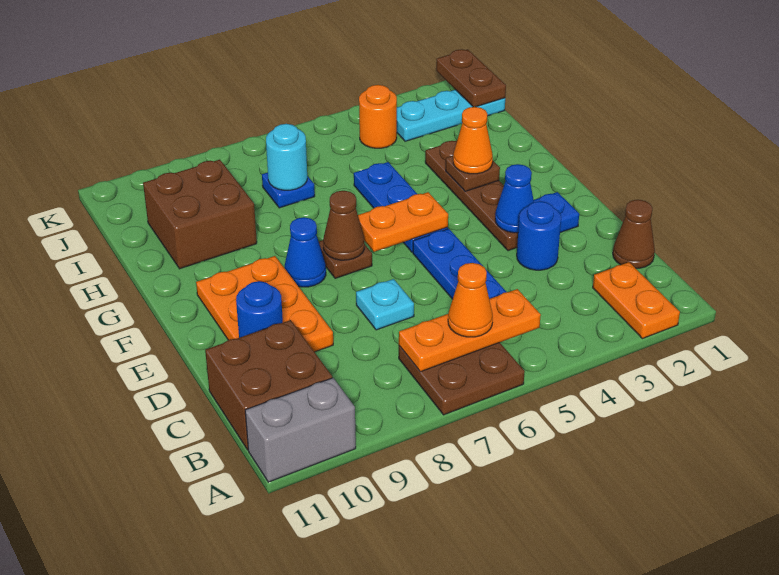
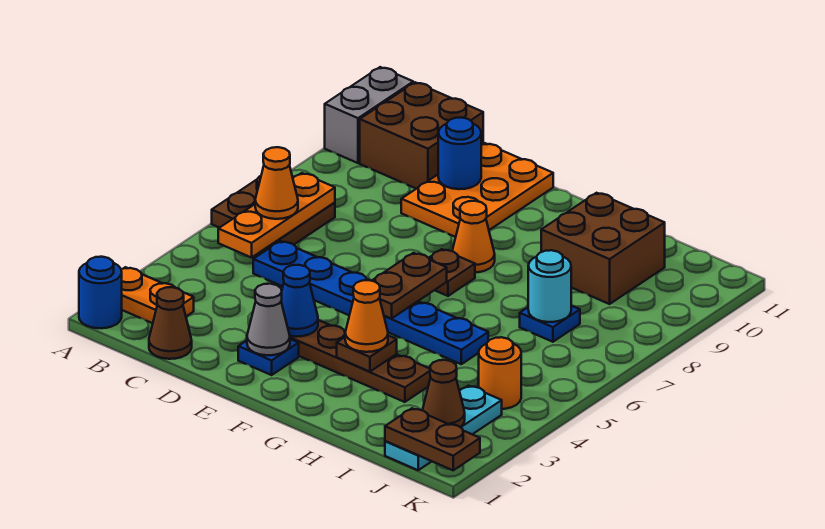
blue round brick D3 level 1 -> blue round brick A1 level 1
cyan plate D7 level 1 -> none
orange plate D9:F10 level 1 -> orange plate D9:E11 level 1
none -> grey cone E2 level 2
orange plate F5:F6 level 2 -> brown plate F5:F6 level 2
brown cone F7 level 2 -> brown cone J2 level 2
blue cone F8 level 1 -> orange cone F8 level 1

